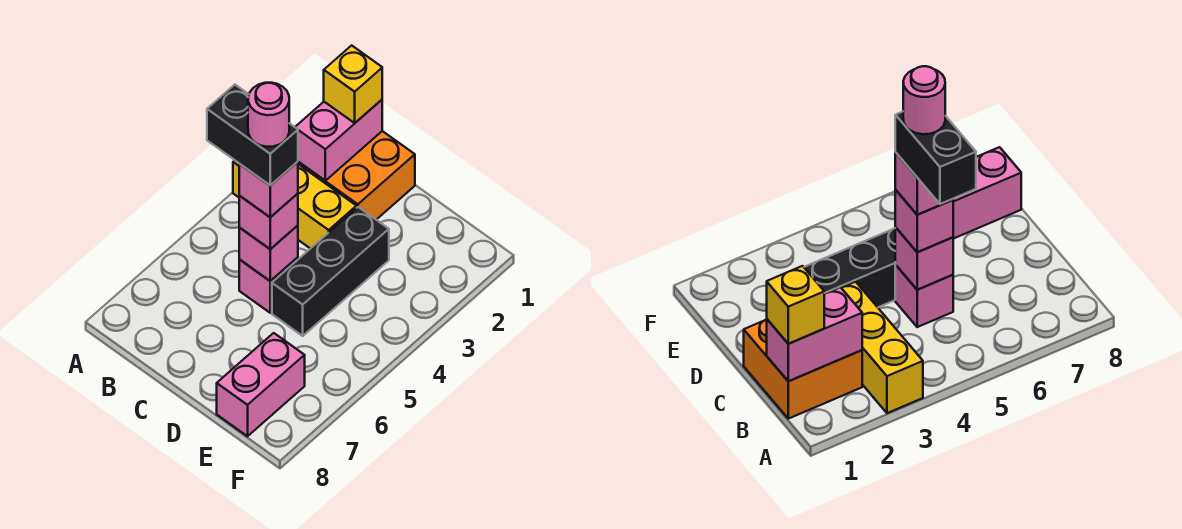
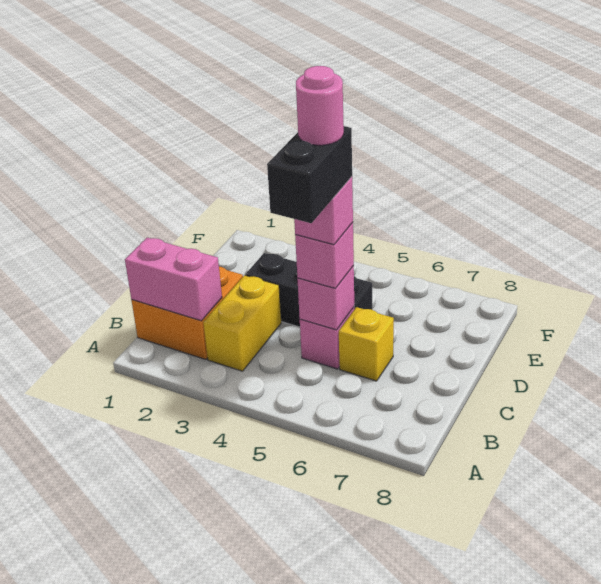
yellow brick A3:C3 level 1 -> yellow brick B3:C3 level 1
yellow brick B1 level 3 -> yellow brick C6 level 1
pink brick E7:E8 level 1 -> none

